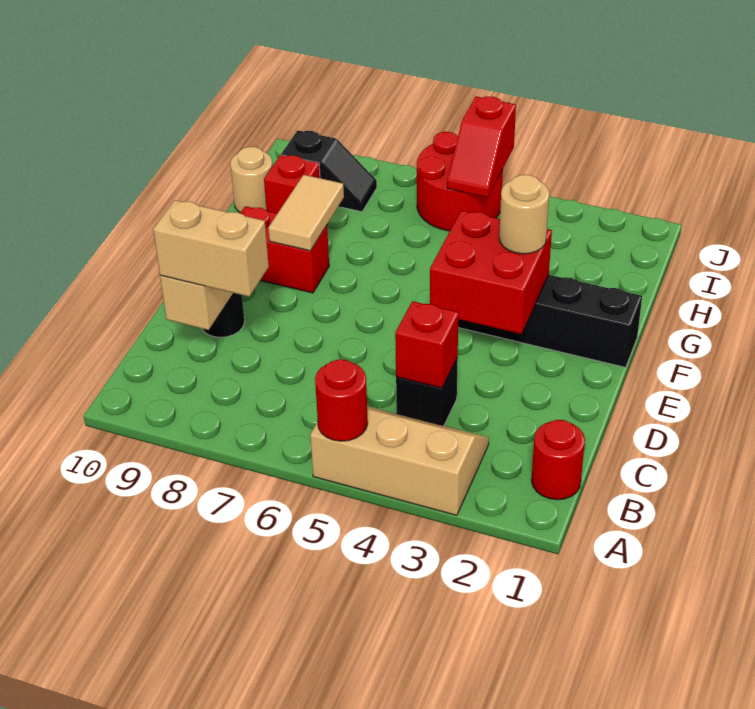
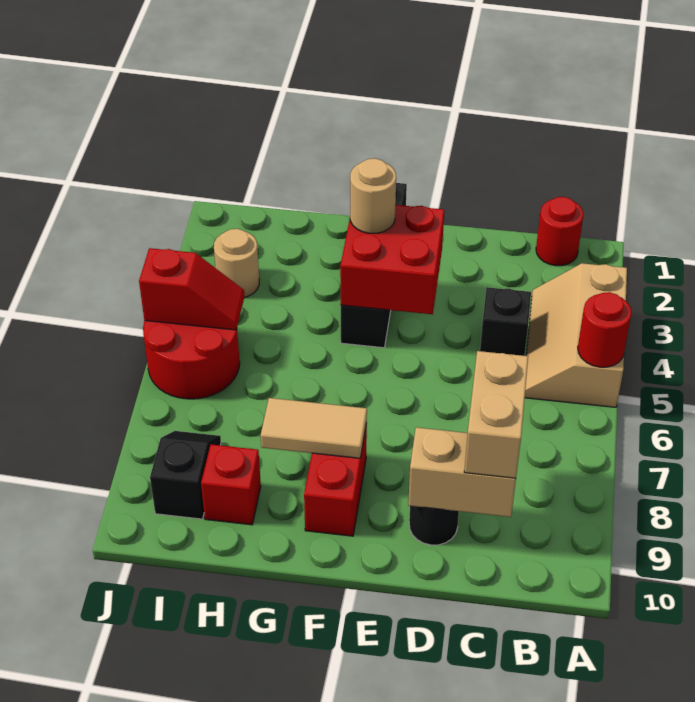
red brick C4 level 2 -> none
tan round brick H10 level 1 -> tan round brick I3 level 1

